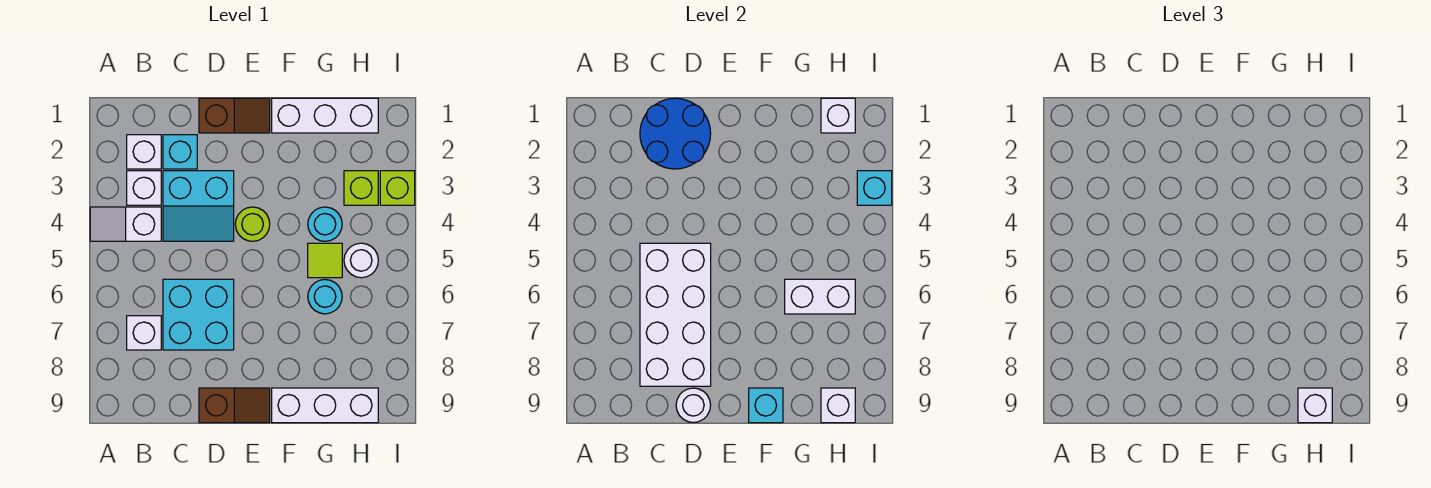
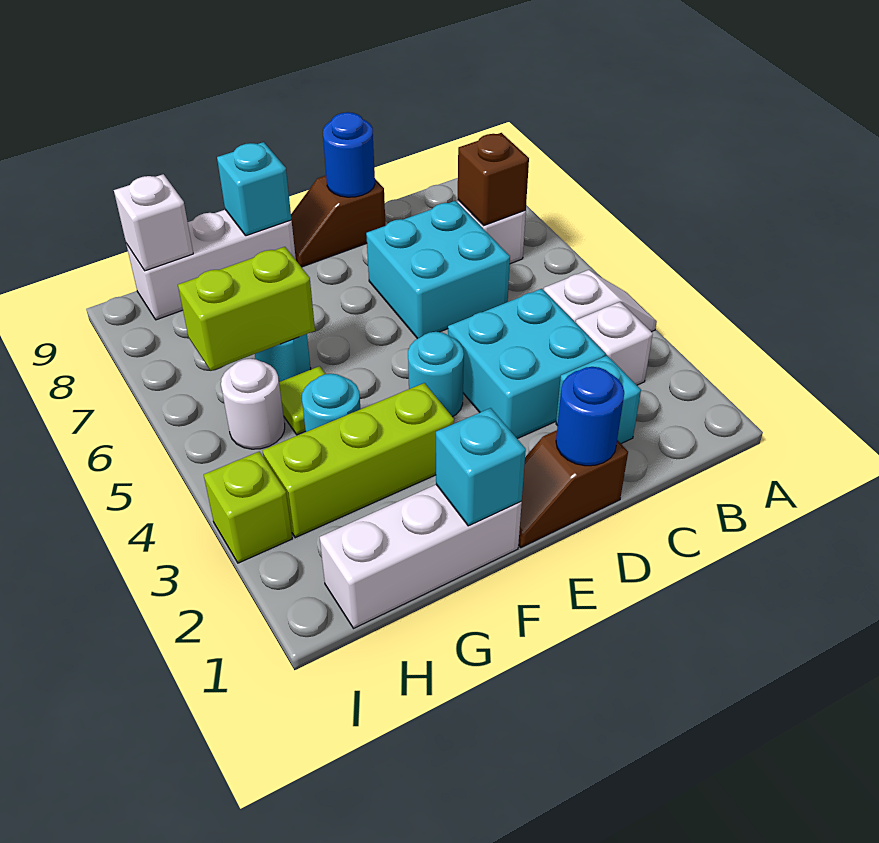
white brick B2 level 1 -> none
none -> brown brick B7 level 2
blue round brick C1:D2 level 2 -> blue round brick D1 level 2
cyan slope C3:D4 level 1 top 3 -> cyan brick C3:D4 level 1
white brick C5:D8 level 2 -> none
white round brick D9 level 2 -> blue round brick D9 level 2
lime round brick E4 level 1 -> cyan round brick E4 level 1
white brick G6:H6 level 2 -> lime brick G6:H6 level 2
white brick H1 level 2 -> none
lime brick H3 level 1 -> lime brick F3:H3 level 1
white brick H9 level 3 -> none
cyan brick I3 level 2 -> cyan brick F1 level 2

